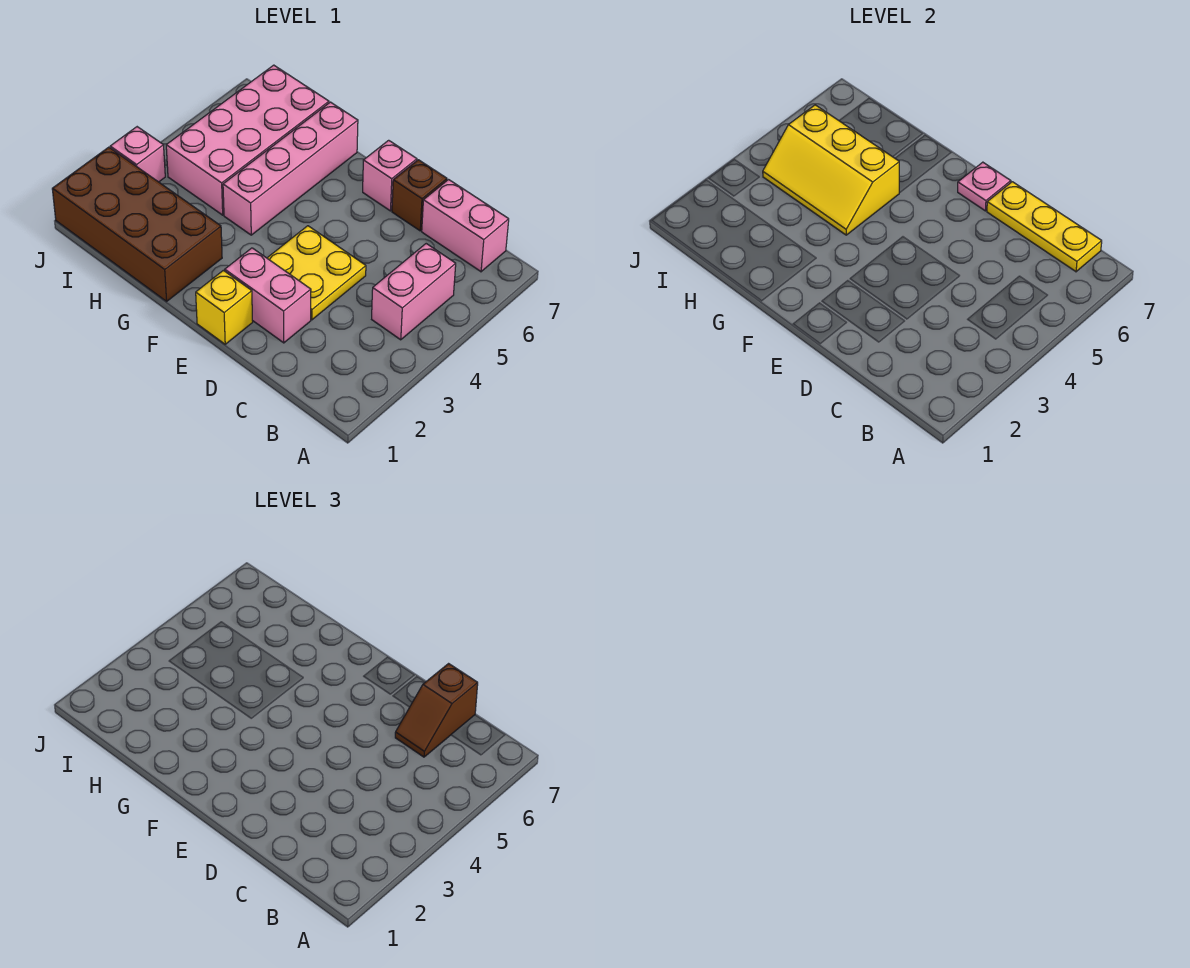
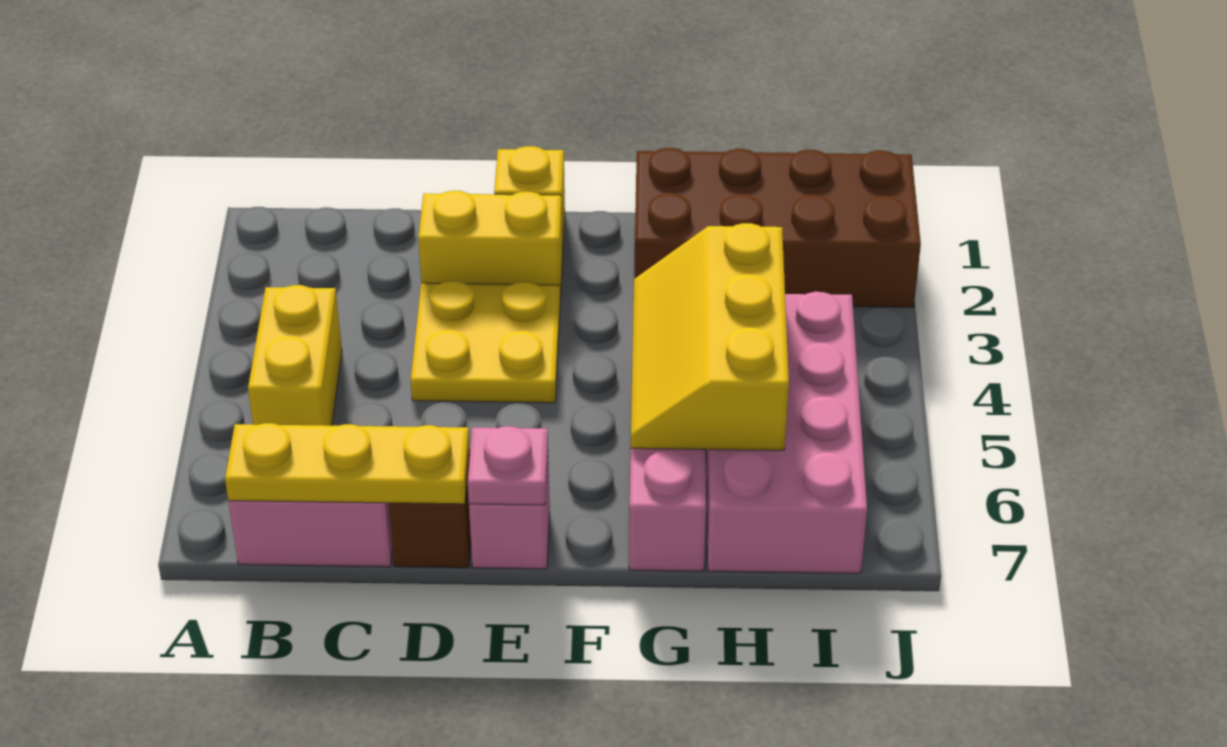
pink brick B4:B5 level 1 -> yellow brick B4:B5 level 1
brown slope C6:C7 level 3 top 7 -> none
pink brick D2:E2 level 1 -> yellow brick D2:E2 level 1
yellow slope G4:I5 level 2 top 5 -> yellow slope G4:H6 level 2 top H
pink brick J3 level 1 -> none

